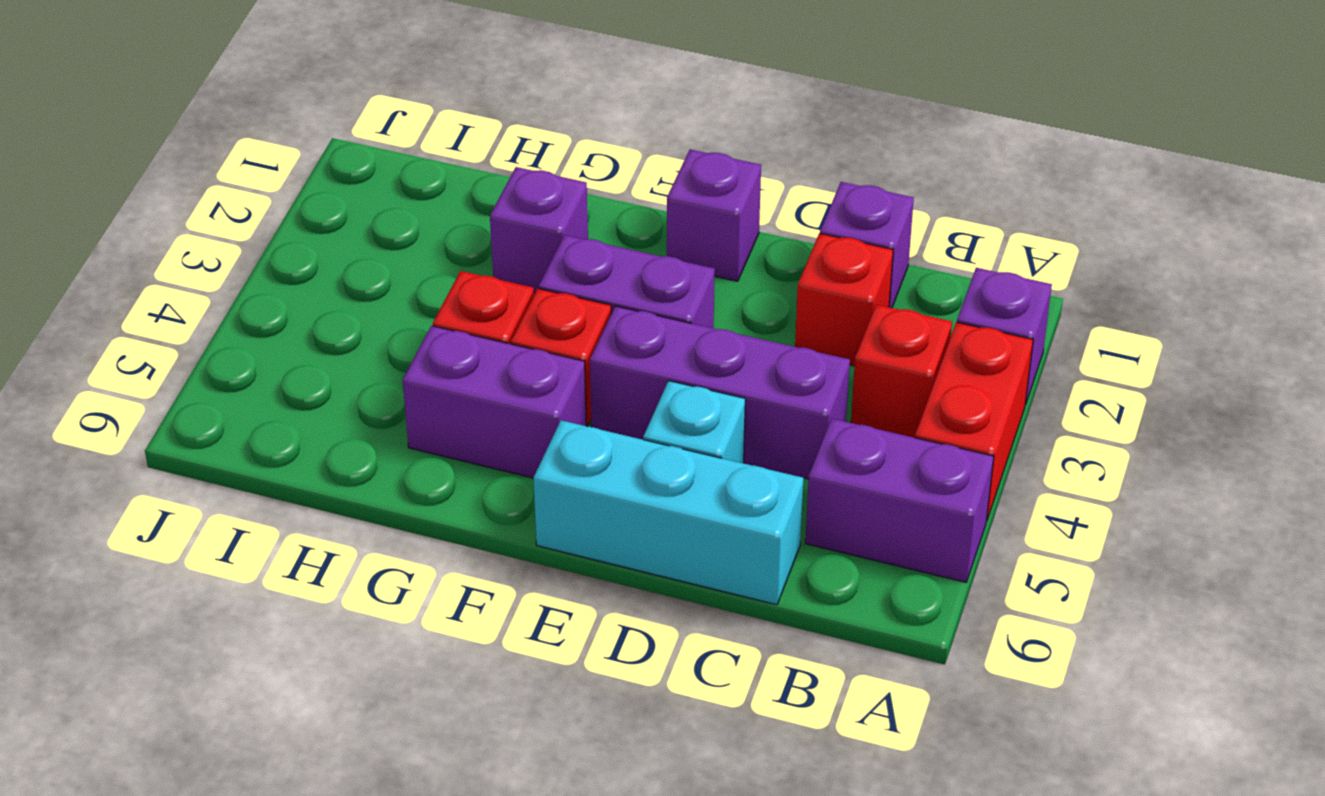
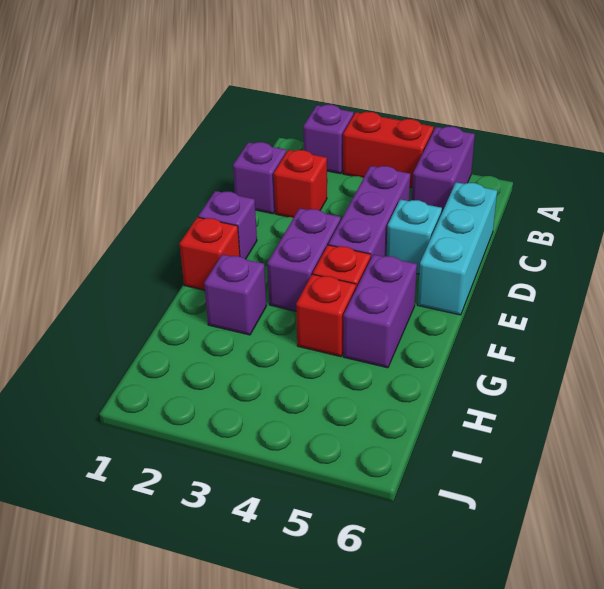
red brick B3 level 1 -> red brick F1 level 1

